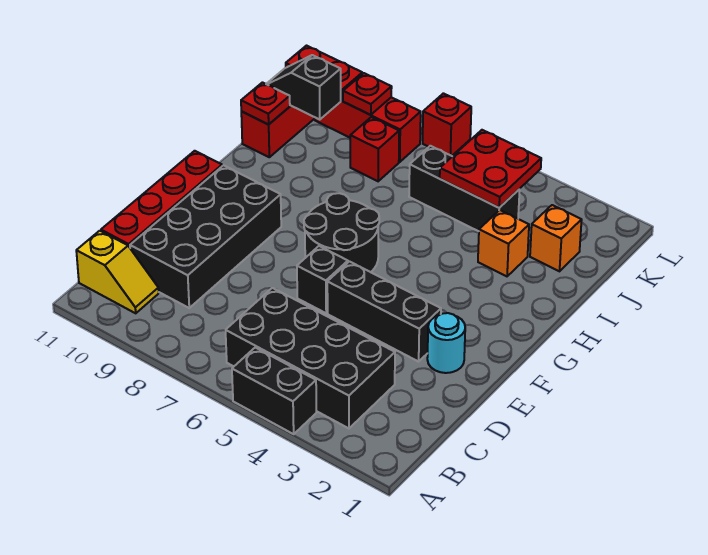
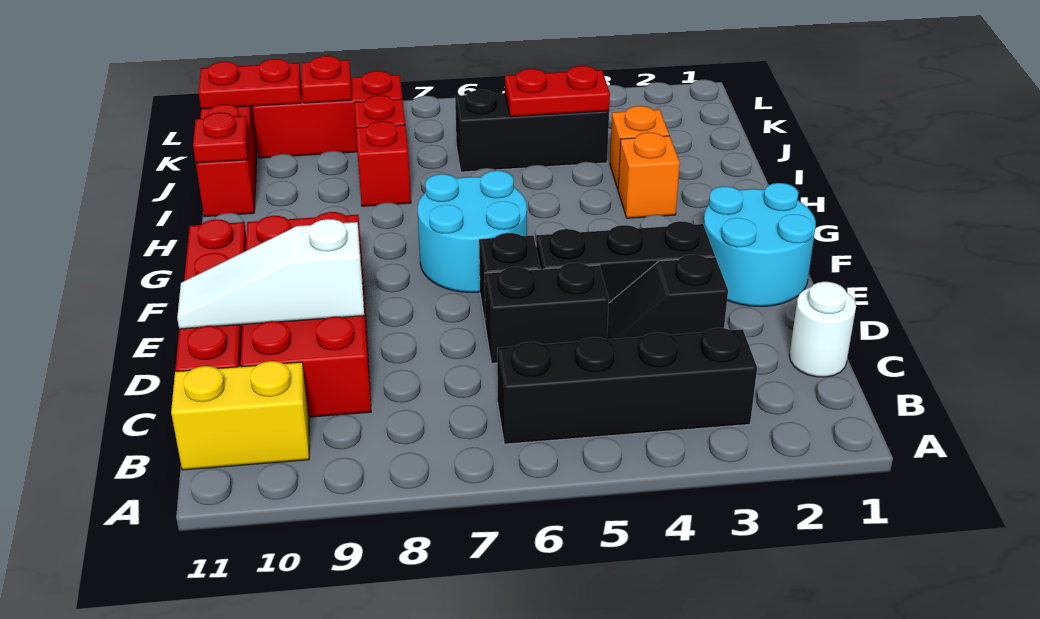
black brick A4:A5 level 1 -> black brick D5:D6 level 1
black brick B3:C6 level 1 -> black brick B3:B6 level 1
yellow slope B10:B11 level 1 top 11 -> yellow brick B10:B11 level 1
none -> white round brick C1 level 1
black brick C9:F10 level 1 -> red brick C9:F10 level 1
none -> white slope D9:D11 level 2 top 9
cyan round brick E2 level 1 -> cyan round brick E1:F2 level 1
black round brick F6:G7 level 1 -> cyan round brick F6:G7 level 1
orange brick J2 level 1 -> orange brick H3 level 1
red plate J4:K5 level 2 -> red plate J4:J5 level 2
black slope J10:J11 level 2 top 10 -> black slope D3:D4 level 1 top 3
red brick L7 level 1 -> red brick I8 level 1

